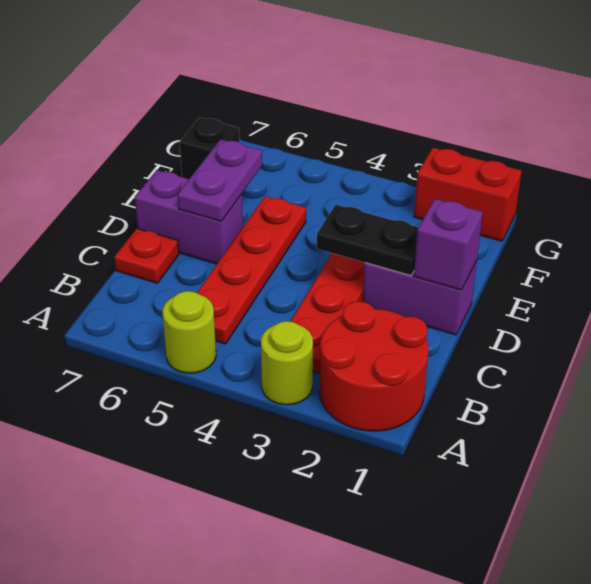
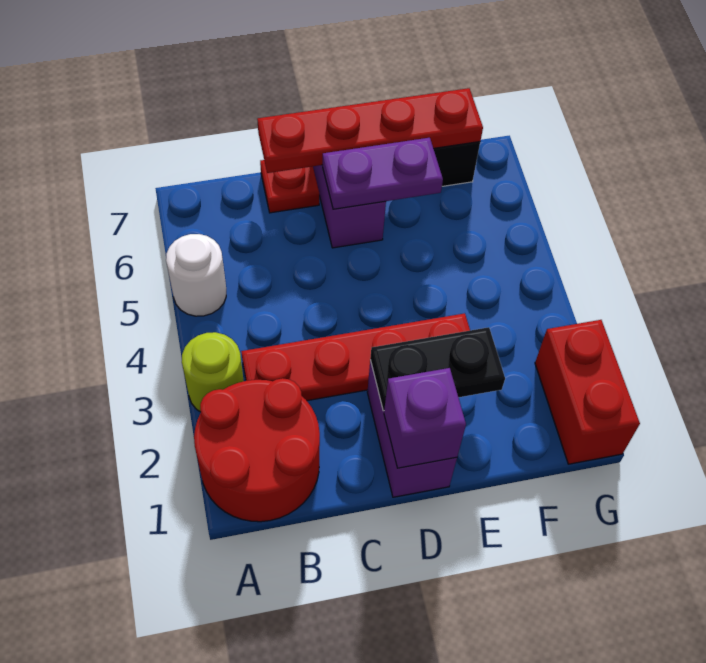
lime round brick A5 level 1 -> white round brick A5 level 1
red plate B5:E5 level 1 -> red plate C7:F7 level 2
black plate D2:D3 level 2 -> black plate D2:E2 level 2

